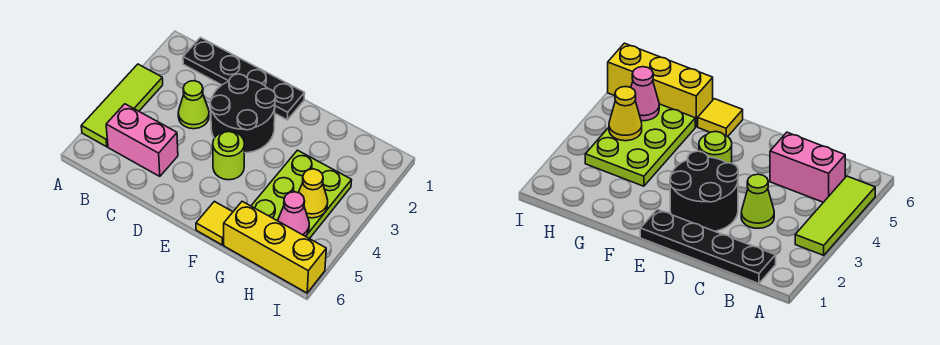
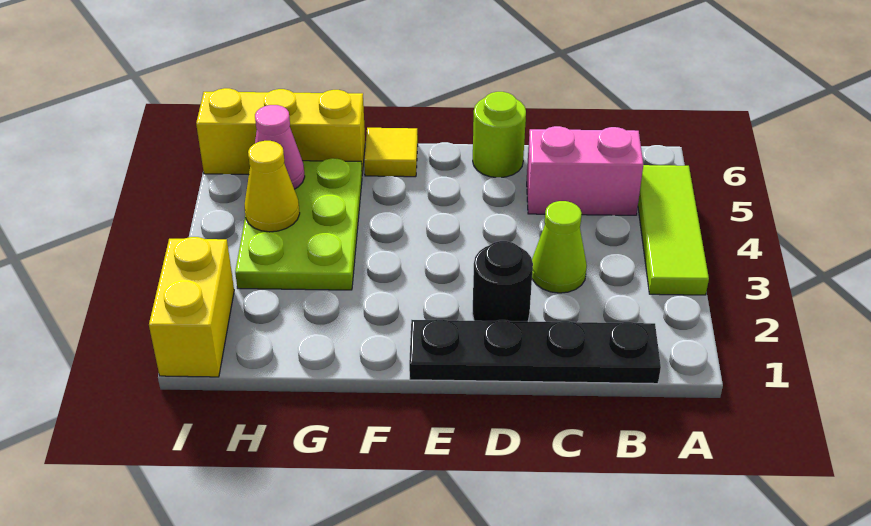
black round brick D2:E3 level 1 -> black round brick D2 level 1
lime round brick E4 level 1 -> lime round brick D6 level 1
none -> yellow brick I1:I2 level 1

